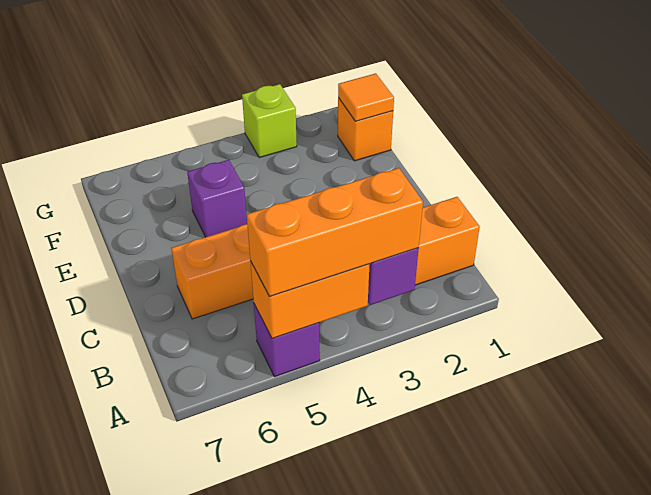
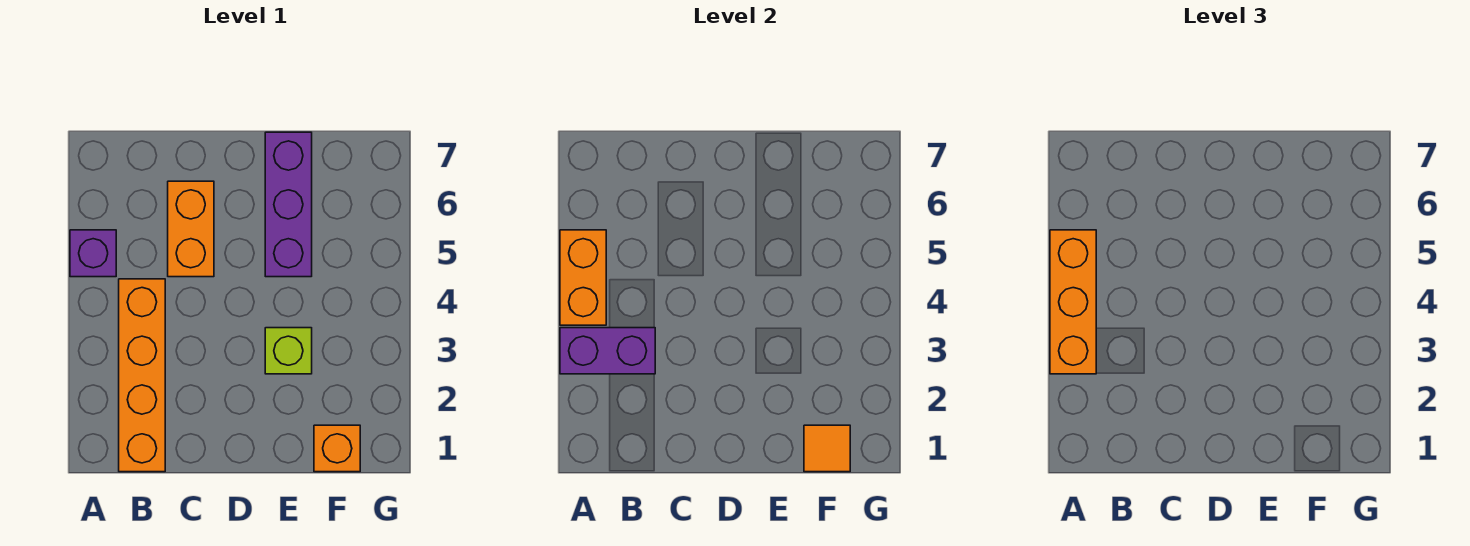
purple brick E5 level 1 -> purple brick E5:E7 level 1
lime brick G3 level 1 -> lime brick E3 level 1

